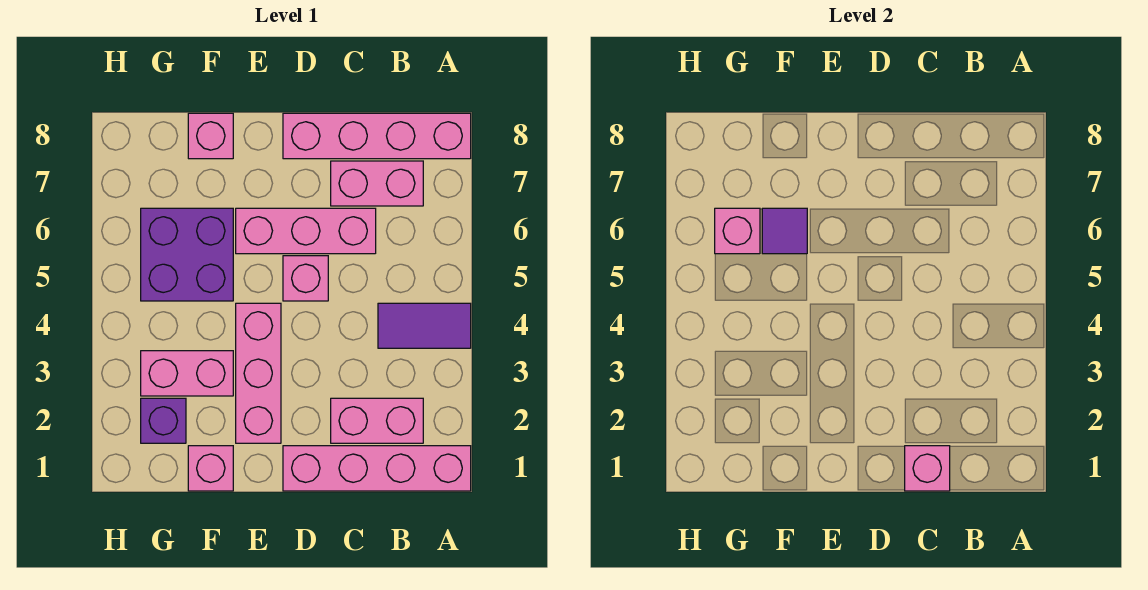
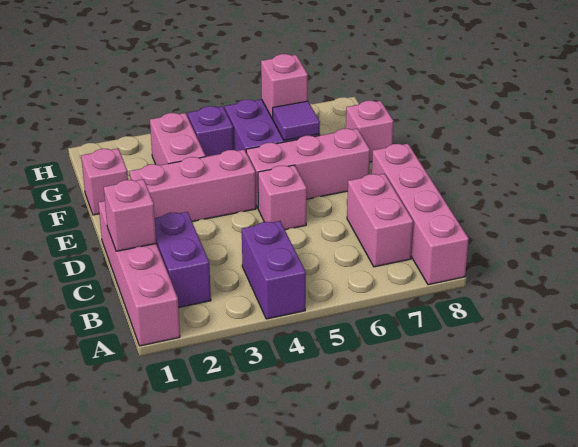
purple tile A4:B4 level 1 -> purple brick A4:B4 level 1
pink brick B2:C2 level 1 -> purple brick B2:C2 level 1
pink brick C6:E6 level 1 -> pink brick E5:E7 level 1
purple brick G2 level 1 -> purple brick G4 level 1

